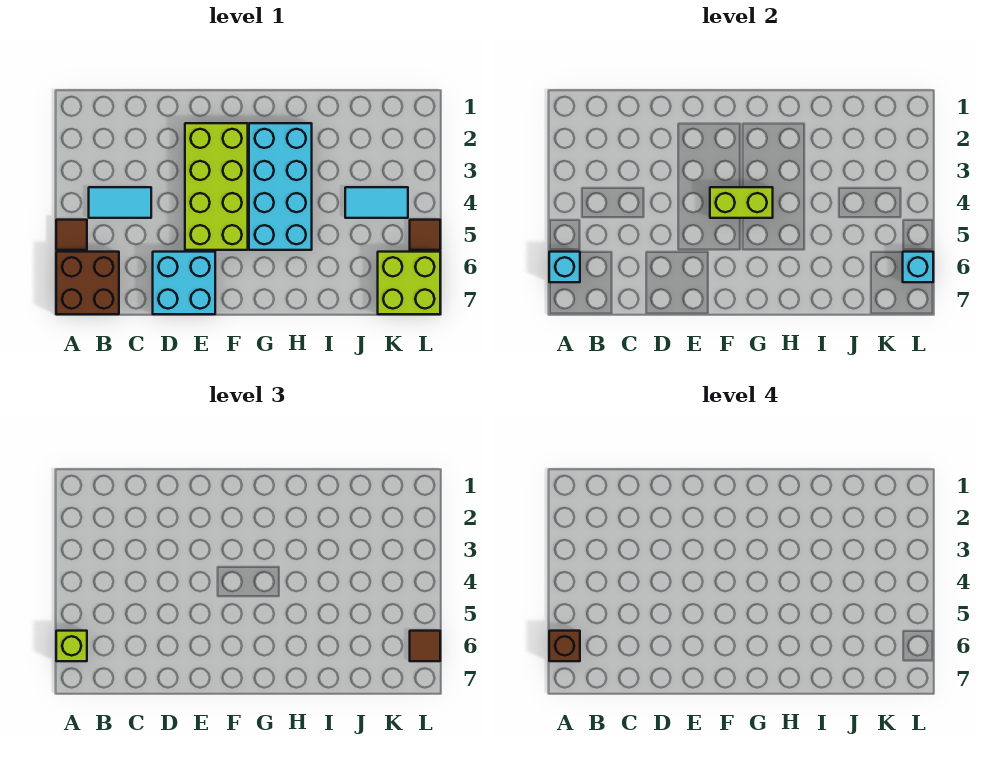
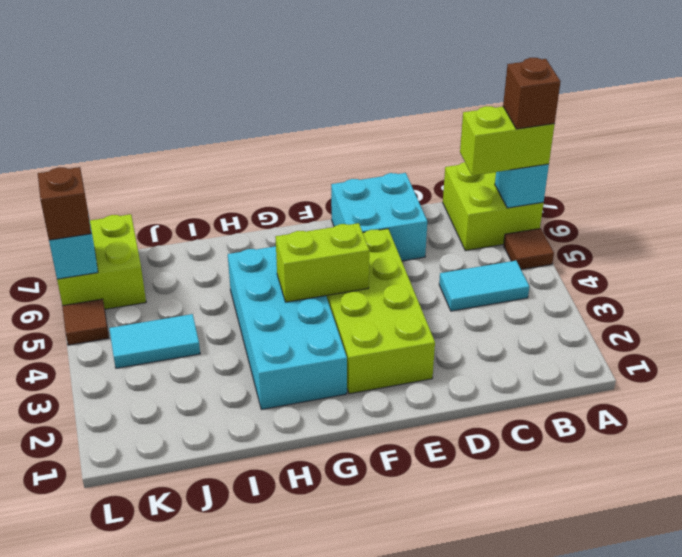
brown brick A6:B7 level 1 -> lime brick A6:B7 level 1
lime brick A6 level 3 -> lime brick A6:B6 level 3
brown tile L6 level 3 -> brown brick L6 level 3

